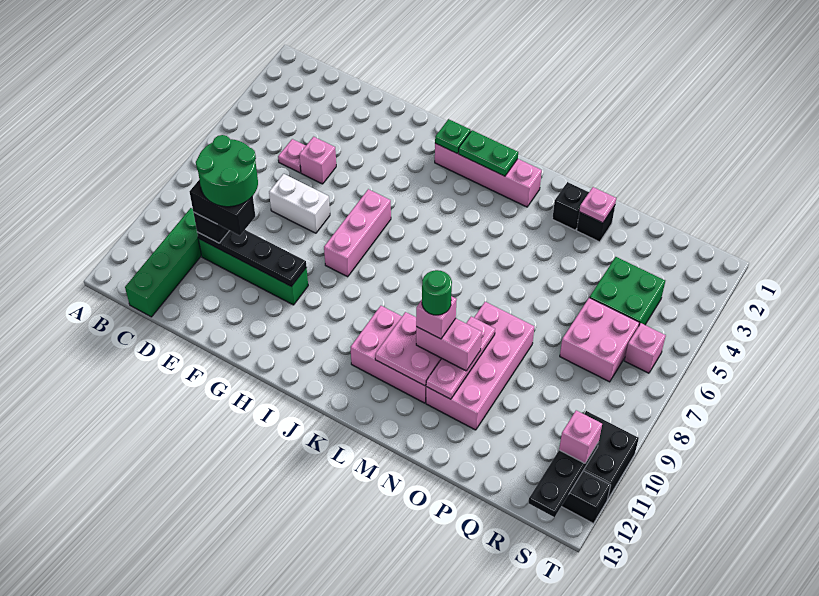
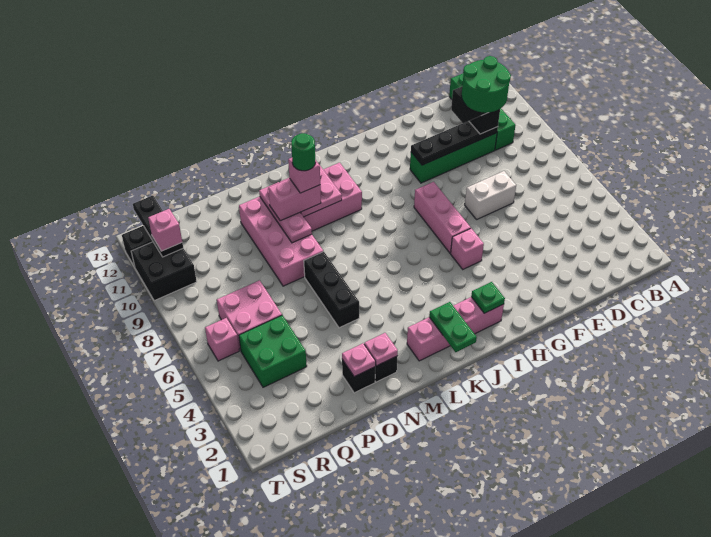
pink plate D5 level 1 -> pink plate N2 level 2
pink brick E5 level 1 -> pink brick H5 level 1
green plate J2:K2 level 2 -> green plate K1:K2 level 2
none -> black brick N5:N7 level 1

